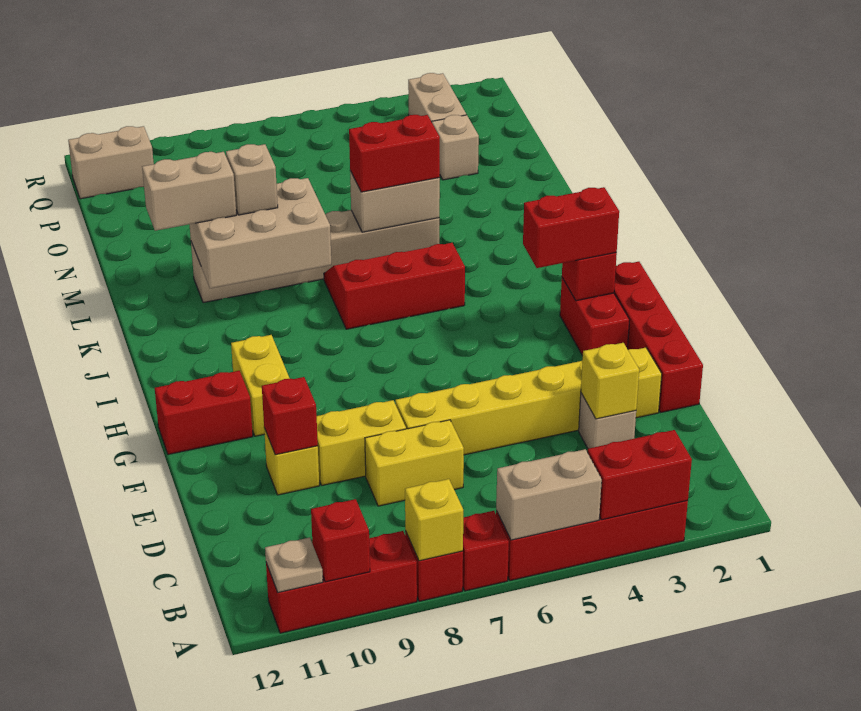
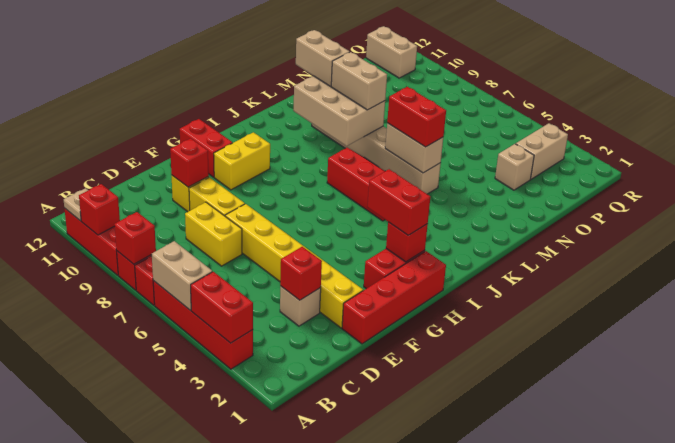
yellow brick A8 level 2 -> red brick A8 level 2
yellow brick D3 level 2 -> red brick D3 level 2
tan brick L9 level 3 -> tan brick L8:L9 level 3

